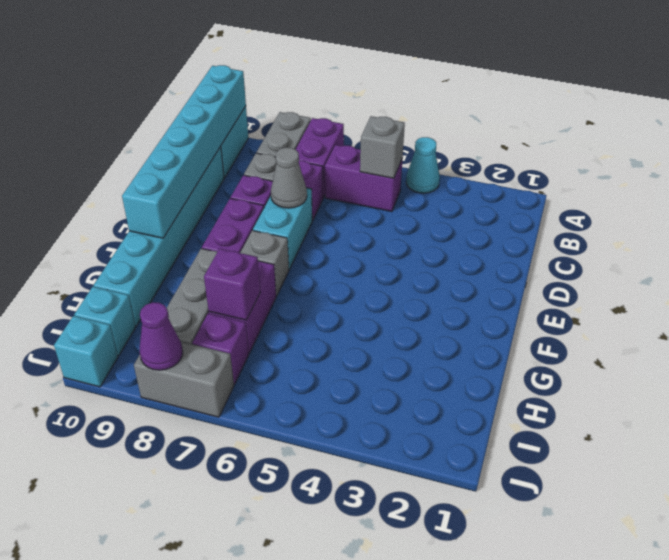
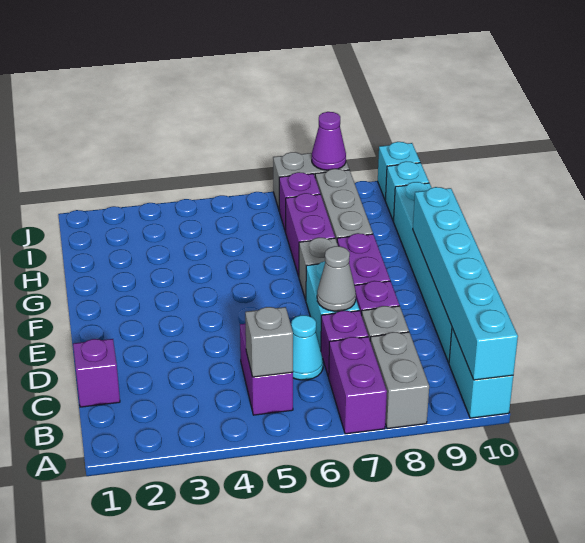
cyan cone A4 level 1 -> cyan cone C6 level 1
purple brick B5:B6 level 1 -> purple brick B5:C5 level 1
purple brick H7 level 2 -> purple brick C1 level 1

